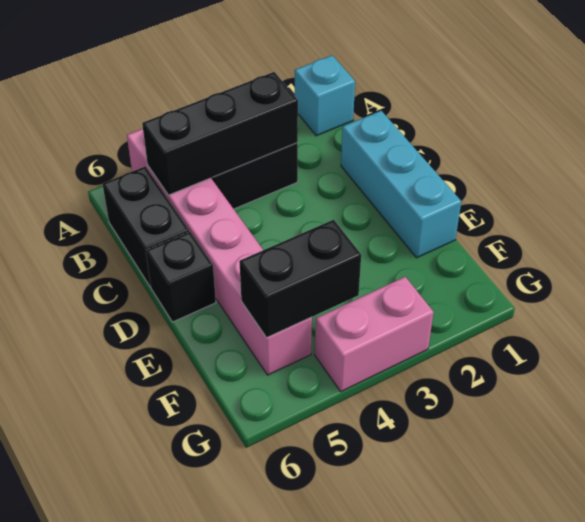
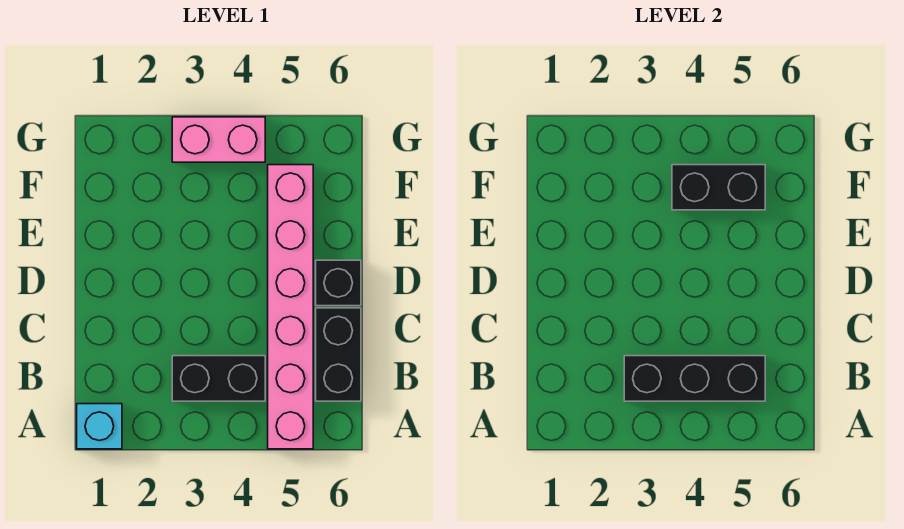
cyan brick C1:E1 level 1 -> none

